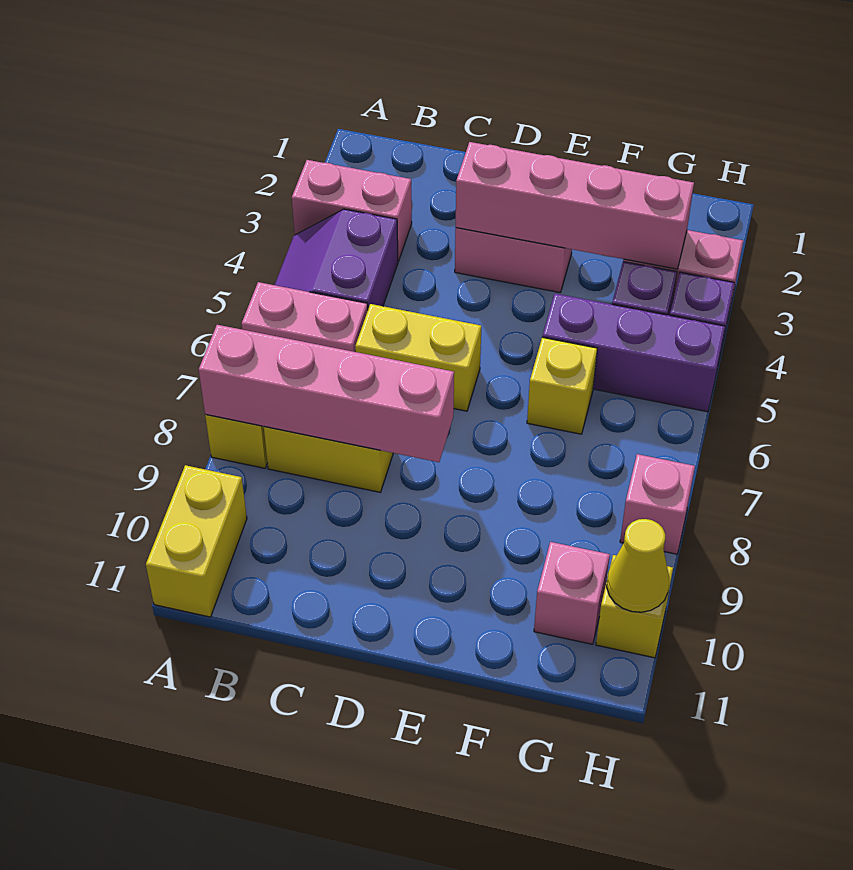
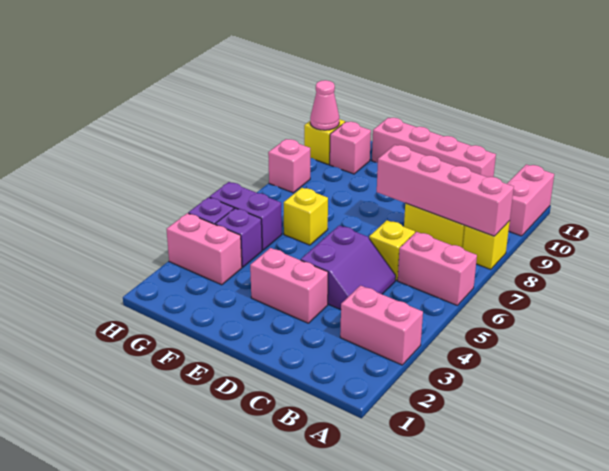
purple slope A4:B5 level 1 top B -> purple slope C4:D5 level 1 top D
yellow brick A10:A11 level 1 -> pink brick A10:A11 level 1
yellow brick C6:D6 level 1 -> yellow brick C6 level 1
pink brick D3:G3 level 2 -> pink brick C11:F11 level 1
purple brick F5:H5 level 1 -> purple brick G5:H5 level 1
yellow cone H10 level 2 -> pink cone H10 level 2

